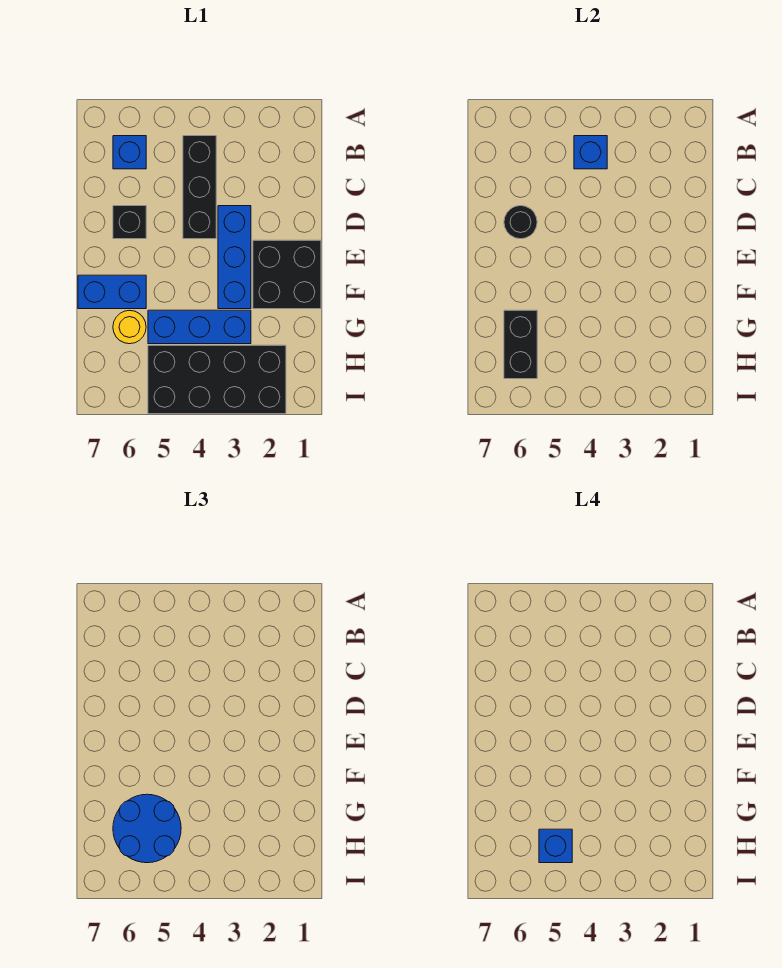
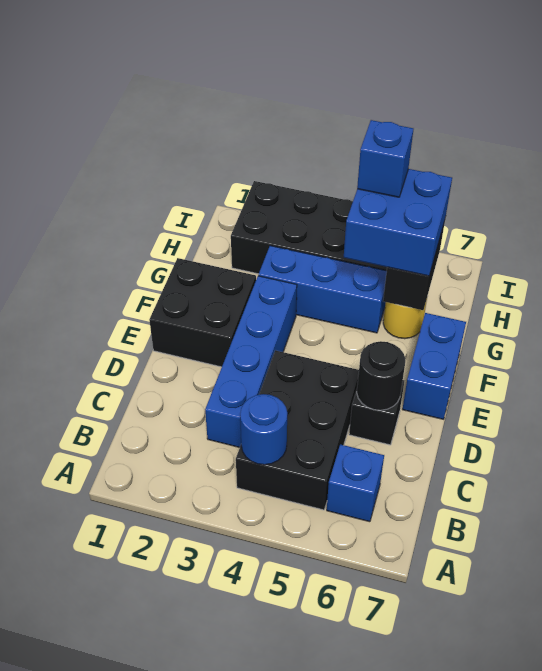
black brick B4:D4 level 1 -> black brick B4:D5 level 1
blue brick B4 level 2 -> blue round brick B4 level 2
blue brick D3:F3 level 1 -> blue brick C3:F3 level 1
blue brick F6:F7 level 1 -> blue brick E7:F7 level 1
blue round brick G5:H6 level 3 -> blue brick G5:H6 level 3

